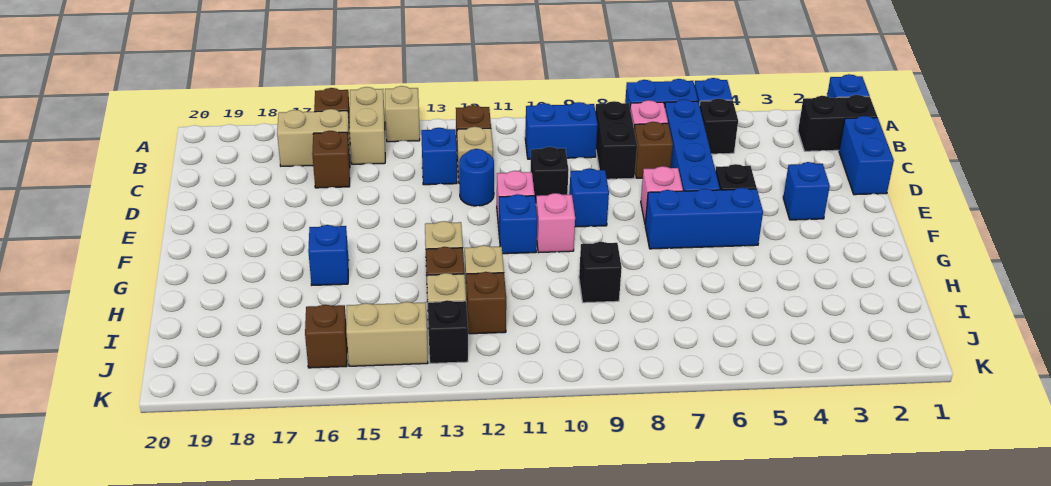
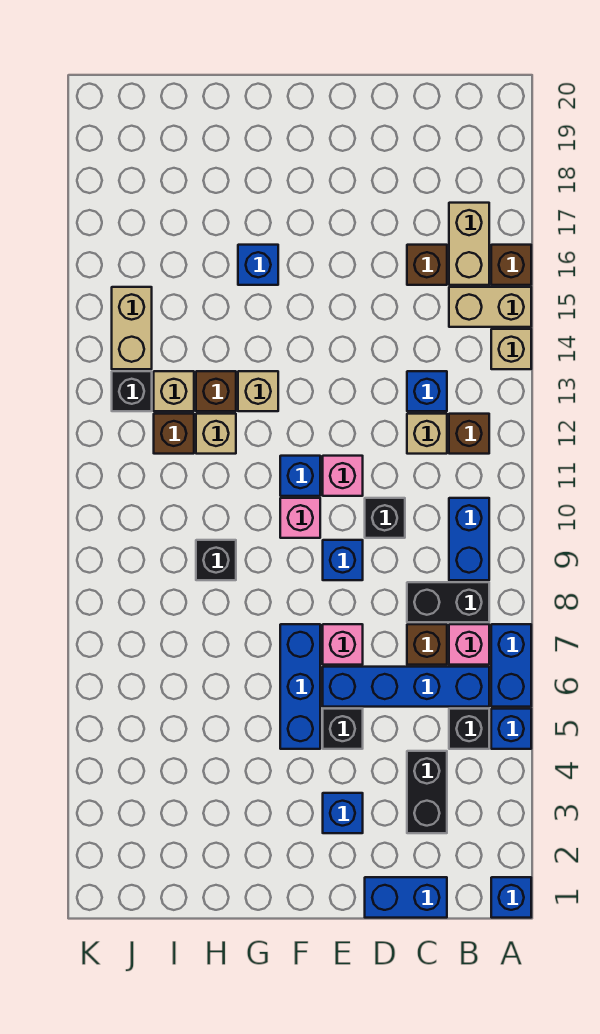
black brick B1:B2 level 1 -> black brick C3:C4 level 1
blue round brick D12 level 1 -> none
brown brick J16 level 1 -> none

